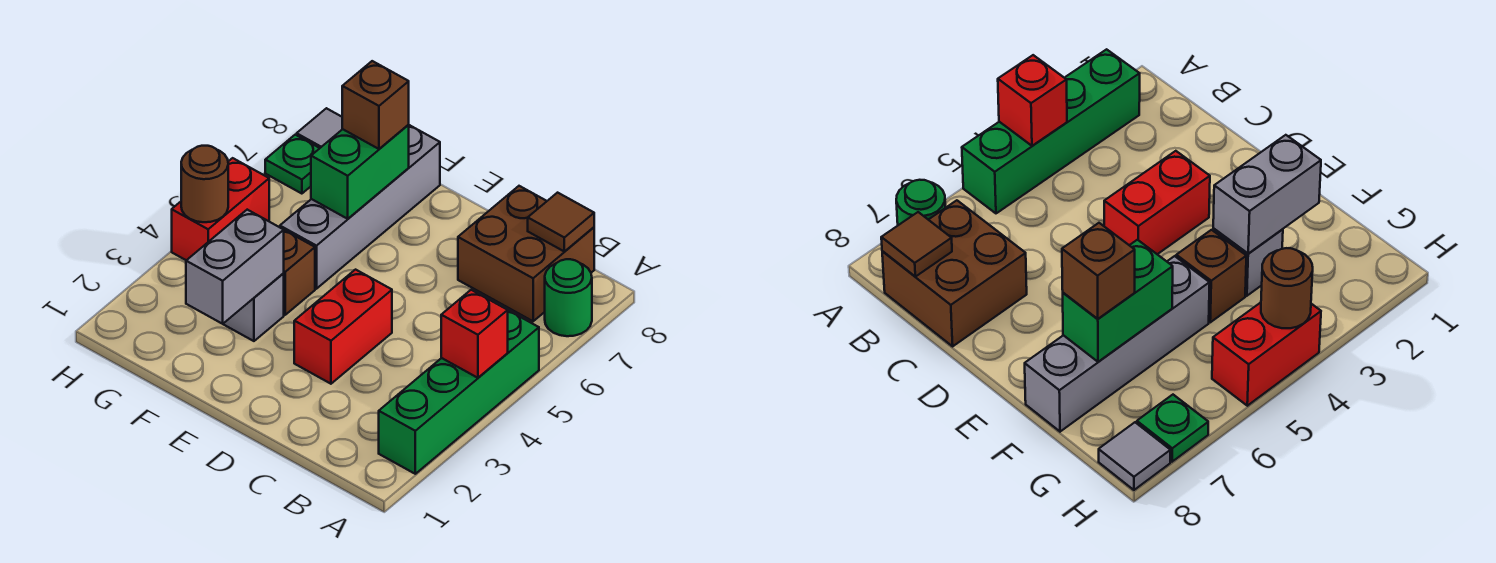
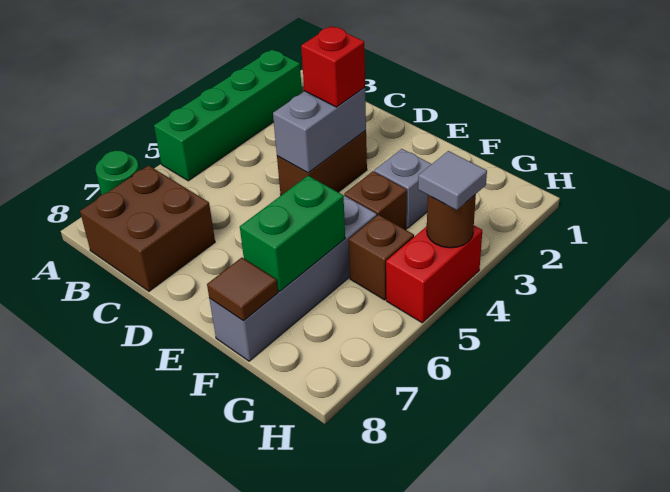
red brick A4 level 2 -> red brick D3 level 3
brown tile B8 level 2 -> brown tile F8 level 2
red brick D3:D4 level 1 -> brown brick D3:D4 level 1
grey brick F2:F3 level 2 -> grey brick D3:D4 level 2
brown brick F7 level 3 -> brown brick G5 level 1
green plate H7 level 1 -> none
grey tile H8 level 1 -> grey tile H4 level 3

